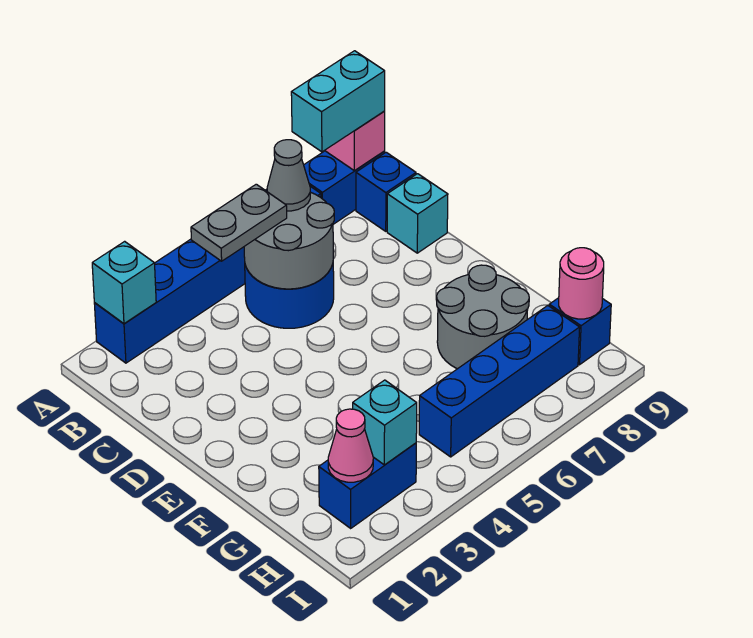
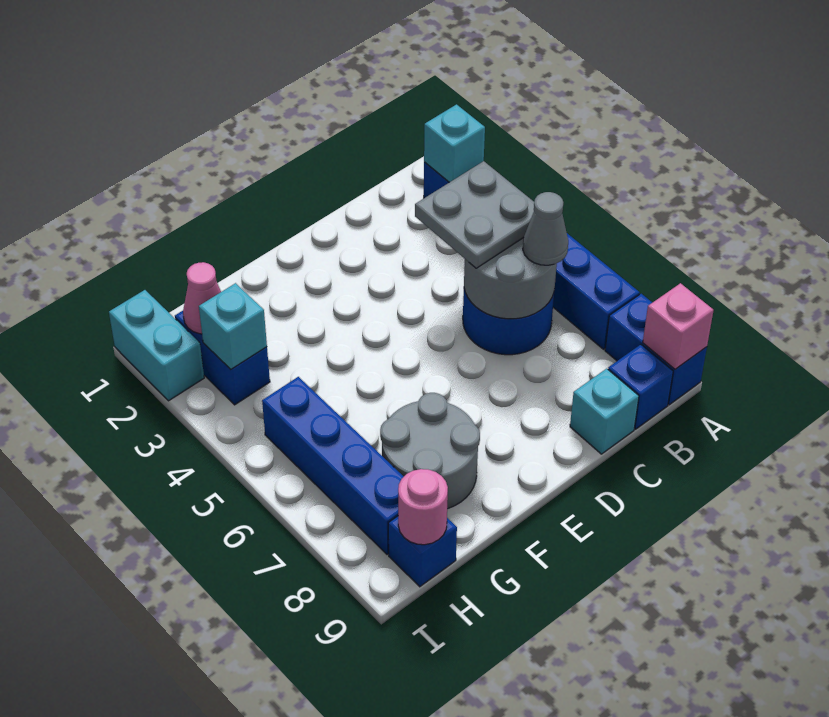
cyan brick A8:A9 level 3 -> cyan brick I1:I2 level 1
grey plate B4:B5 level 3 -> grey plate B4:C5 level 3

